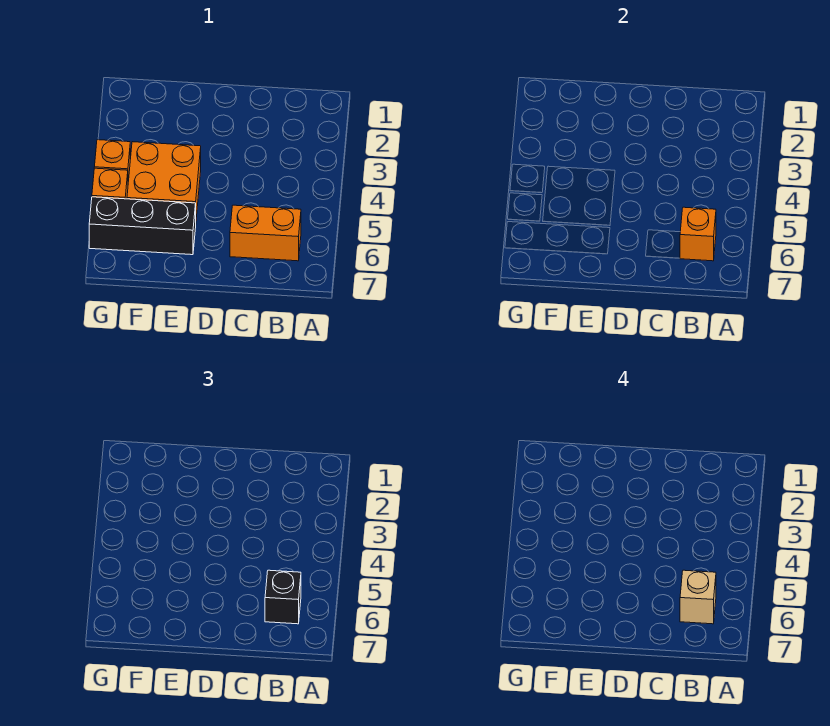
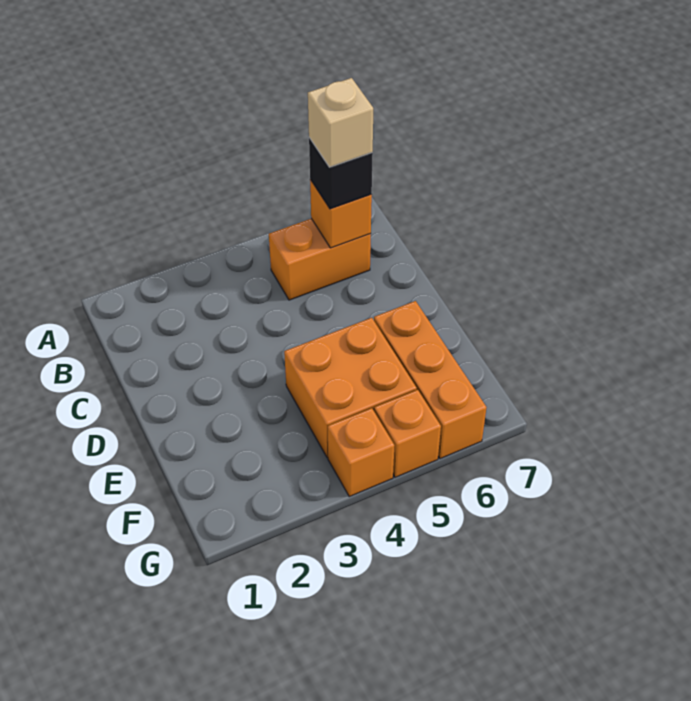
orange brick B6:C6 level 1 -> orange brick B5:B6 level 1
black brick E6:G6 level 1 -> orange brick E6:G6 level 1

